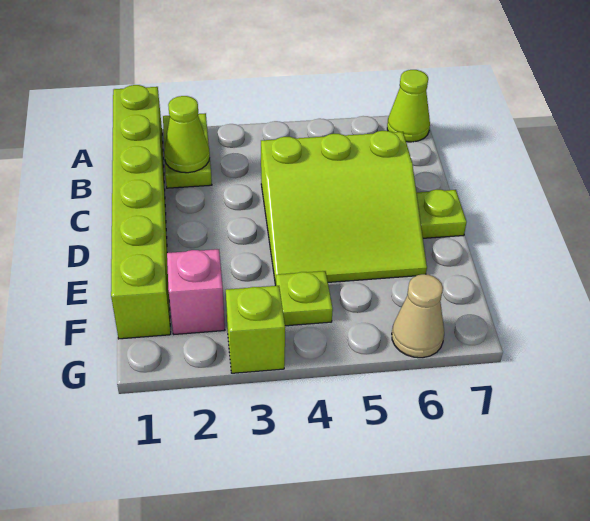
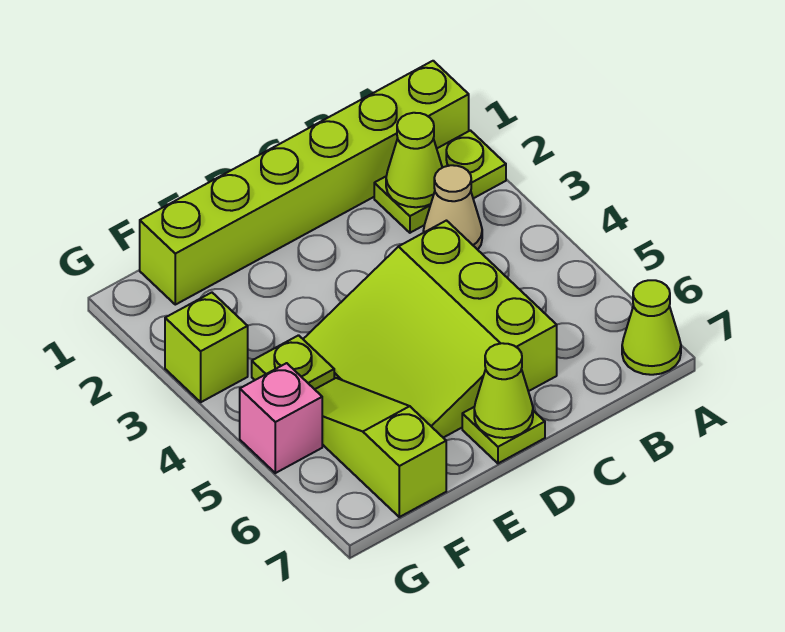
none -> lime cone D7 level 2
pink brick F2 level 1 -> pink brick G5 level 1
none -> lime slope F5:F7 level 1 top 7
tan cone G6 level 1 -> tan cone B3 level 1

